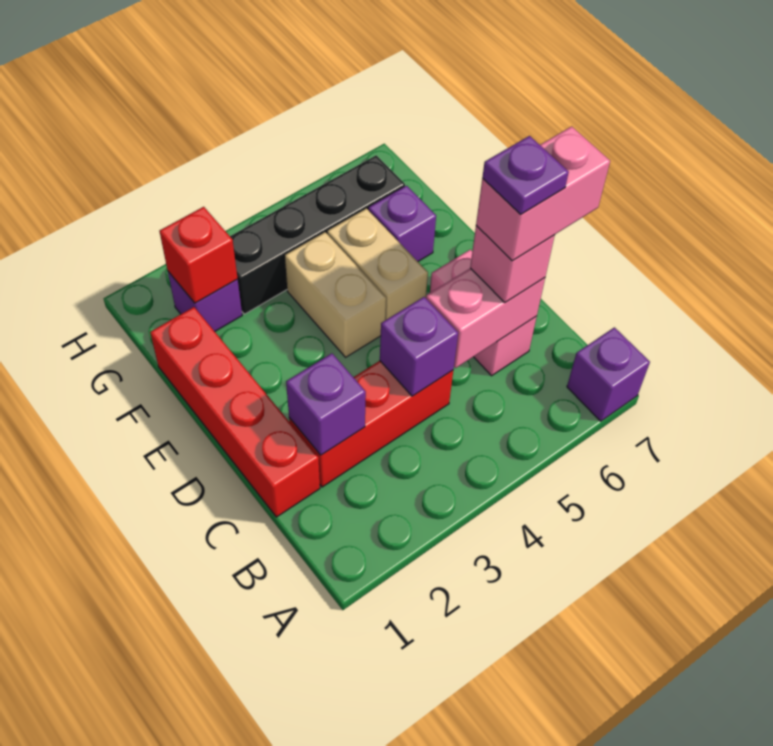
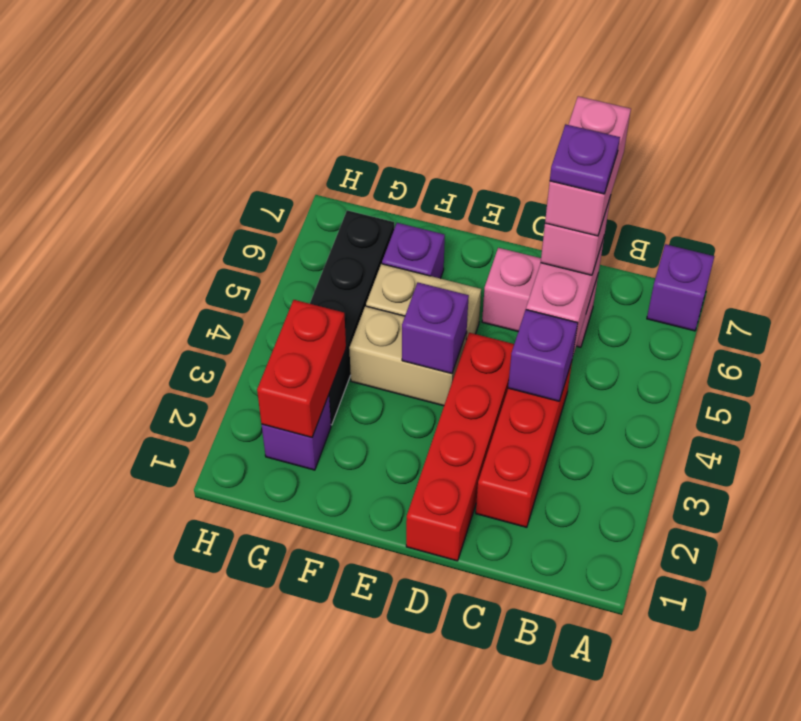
red brick C1:F1 level 1 -> red brick D1:D4 level 1
purple brick C2 level 2 -> purple brick E4 level 2
red brick G2 level 2 -> red brick G2:G3 level 2

